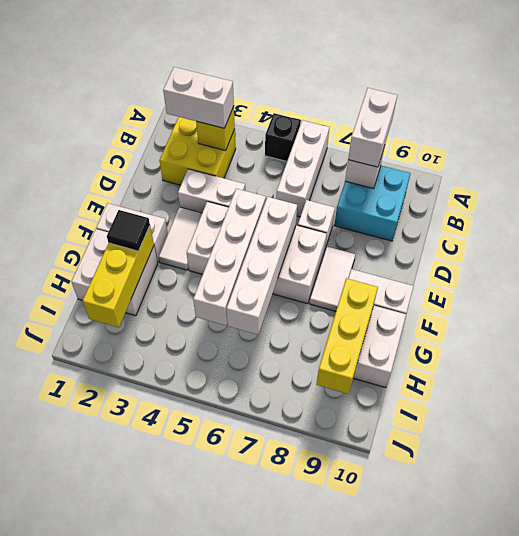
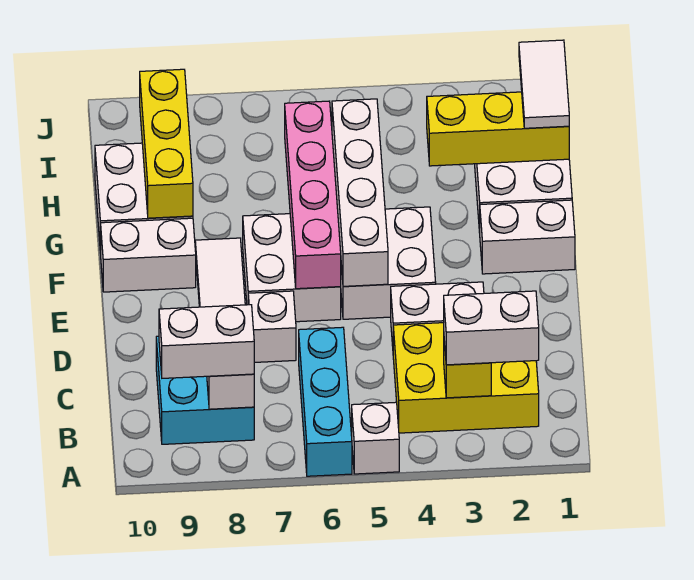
black brick A5 level 1 -> white brick A5 level 1
white brick A6:C6 level 1 -> cyan brick A6:C6 level 1
white brick A8:B8 level 3 -> white brick B8:B9 level 3
yellow brick B2:C3 level 1 -> yellow brick B2:C4 level 1
white tile E3:F3 level 1 -> white tile H1:I1 level 3
white brick E6:H6 level 2 -> pink brick E6:H6 level 2
yellow brick G2:I2 level 2 -> yellow brick H1:H3 level 2
black tile G2 level 3 -> none

